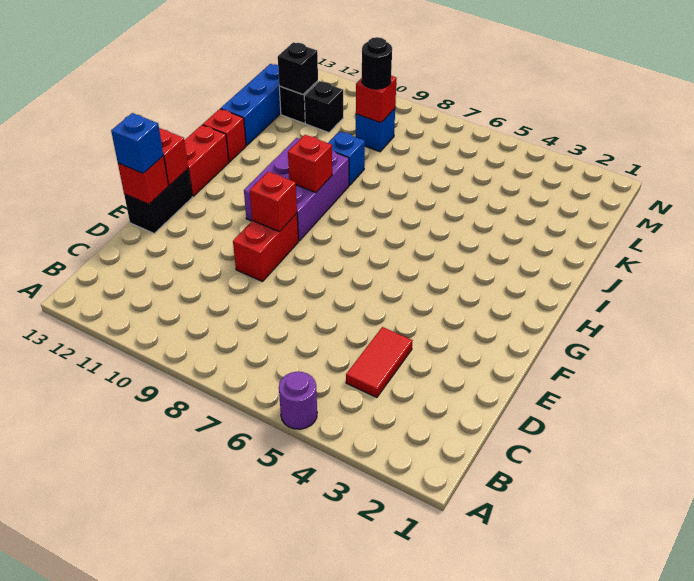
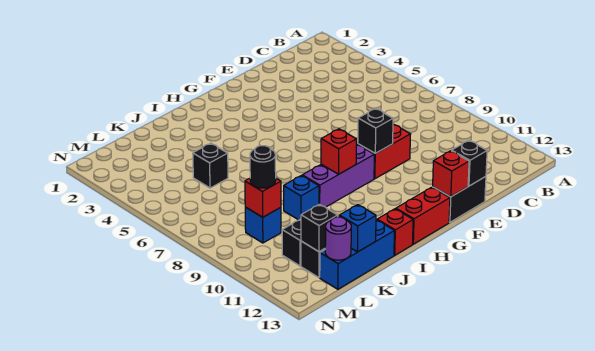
purple round brick A5 level 1 -> purple round brick L13 level 2
red tile C4:D4 level 1 -> none
red brick E13 level 2 -> black brick E13 level 2
blue brick E13 level 3 -> blue brick K13 level 2
red brick F9 level 2 -> black brick F9 level 2
purple brick G9:I10 level 1 -> purple brick G9:I9 level 1
none -> black brick K5 level 1

